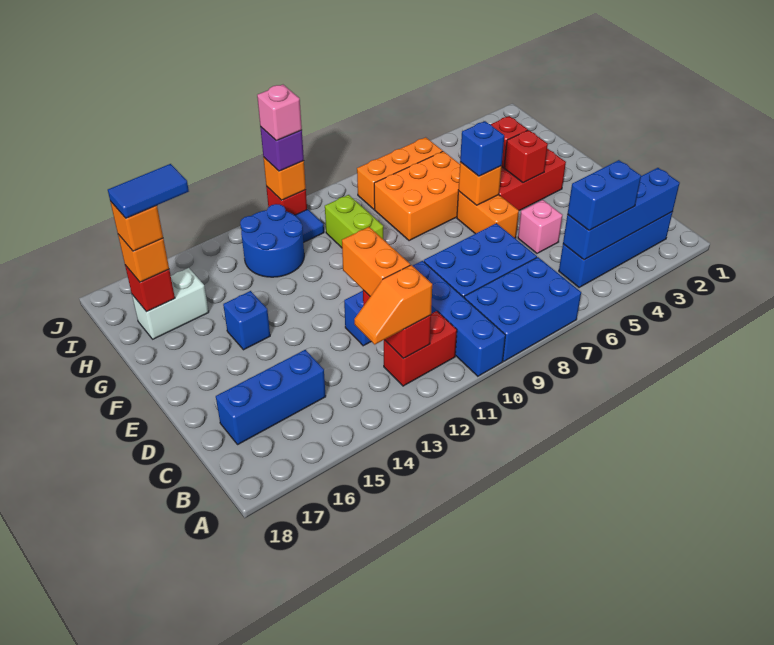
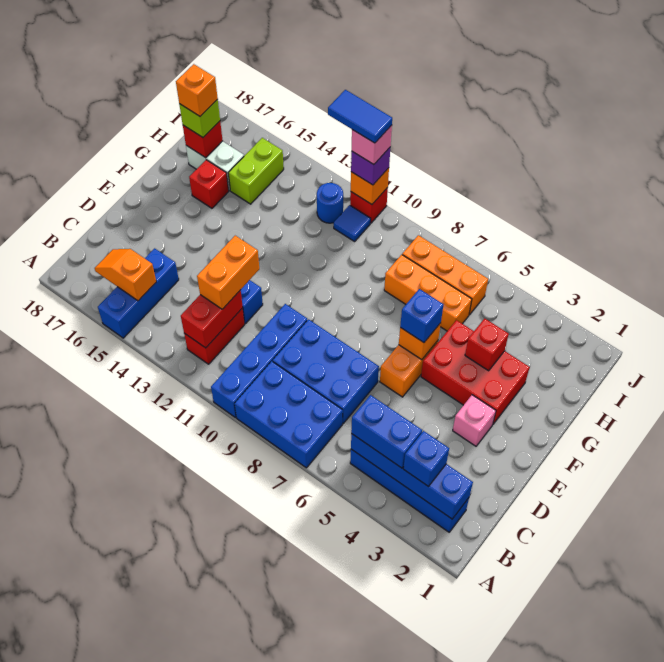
red brick B11:B12 level 1 -> red brick B12:C12 level 1
orange slope B12:B13 level 3 top 12 -> orange slope B15:B16 level 2 top 15
blue brick C15:C17 level 1 -> blue brick A15:C15 level 1
pink brick D5 level 1 -> pink brick E3 level 1
red brick F4 level 2 -> red brick G16 level 1
blue brick F15 level 1 -> blue brick B3 level 3
orange brick G6:H8 level 1 -> orange brick H6:H8 level 1
lime brick G10:H10 level 1 -> lime brick H15:I15 level 1
blue round brick H12:I13 level 1 -> blue round brick I12 level 1
blue tile H16:H17 level 5 -> blue tile J11:J12 level 5
orange brick H17 level 3 -> lime brick H17 level 3

